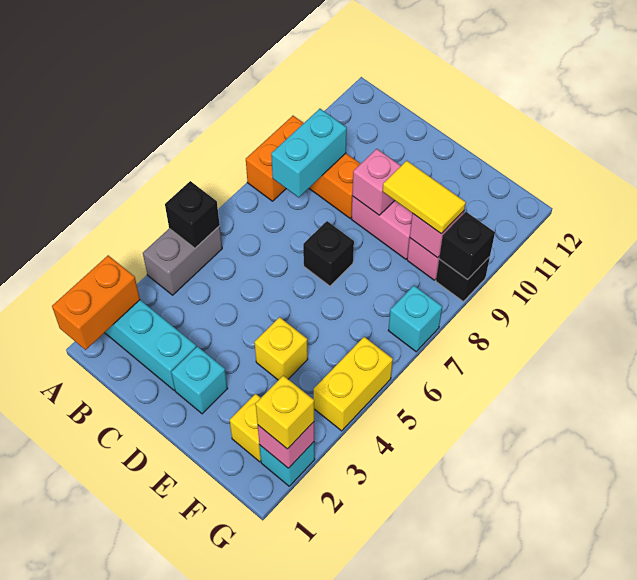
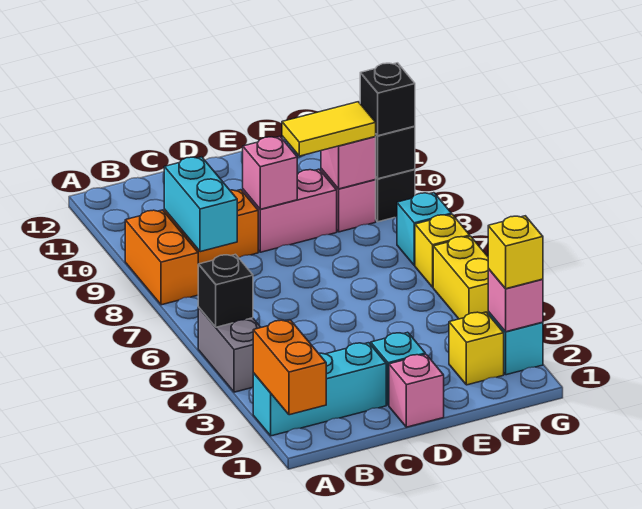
none -> pink brick D1 level 1
black brick D7 level 1 -> black brick G9 level 3
yellow brick E4 level 1 -> yellow brick G6 level 1

